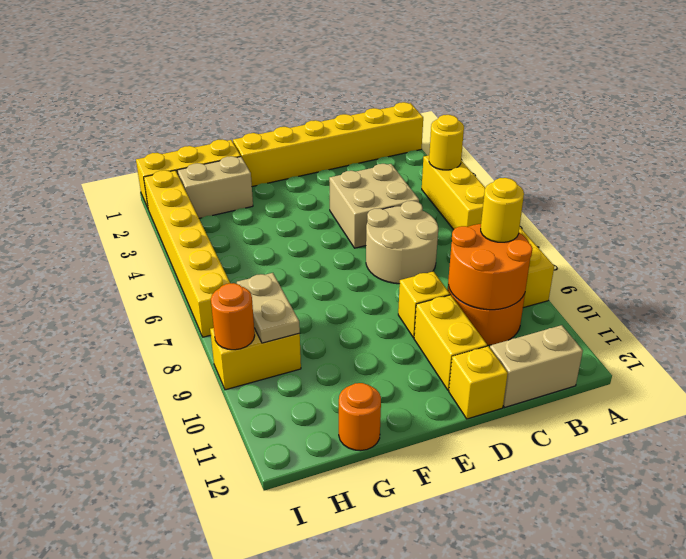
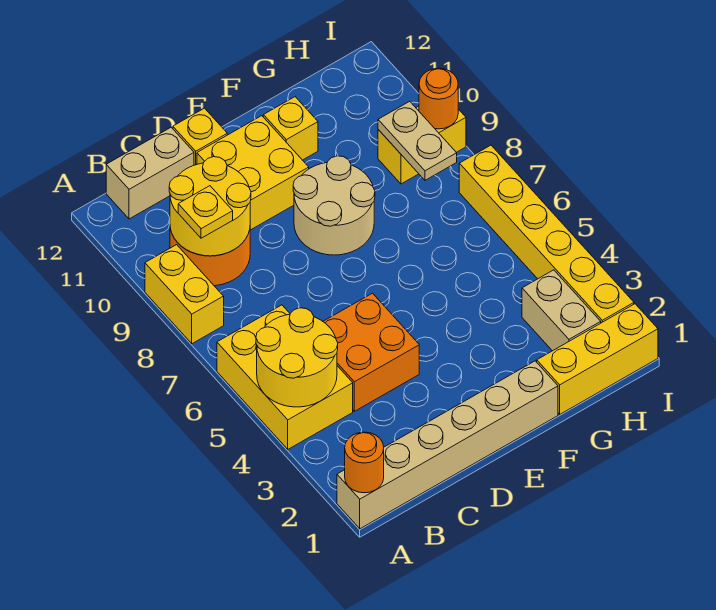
yellow brick A1:F1 level 1 -> tan brick A1:F1 level 1
yellow brick A4:A6 level 1 -> yellow brick A4:B6 level 1
yellow round brick A4 level 2 -> yellow round brick A4:B5 level 2
orange round brick B9:C10 level 2 -> yellow round brick B9:C10 level 2
yellow round brick B9 level 3 -> yellow plate B9 level 3
tan brick C4:D5 level 1 -> orange brick C4:D5 level 1
tan round brick C6:D7 level 1 -> tan round brick E8:F9 level 1
yellow brick D9 level 1 -> yellow brick F11 level 1
yellow brick D10:D11 level 1 -> yellow brick D10:E11 level 1
tan brick G2:H2 level 1 -> tan brick H2:H3 level 1
orange round brick G12 level 1 -> orange round brick A1 level 2

